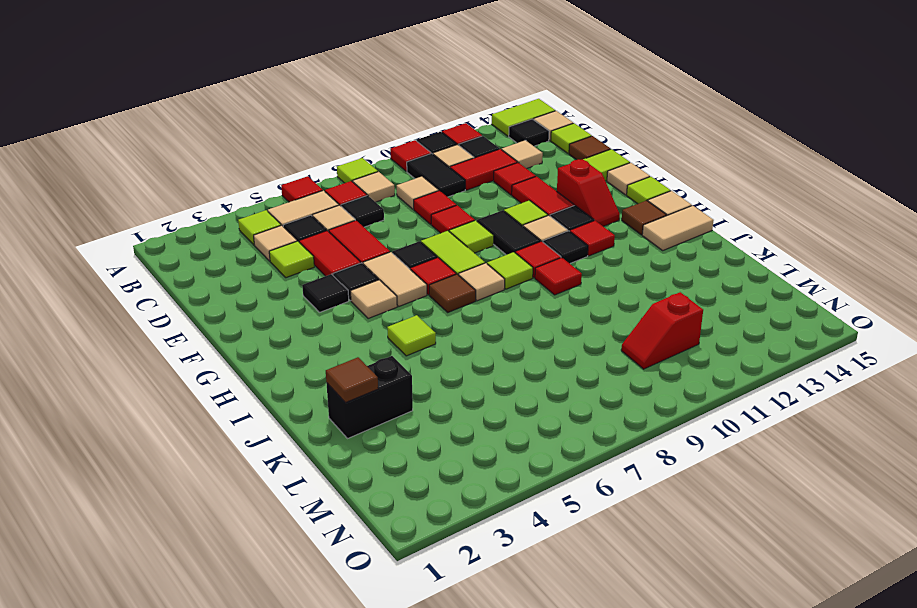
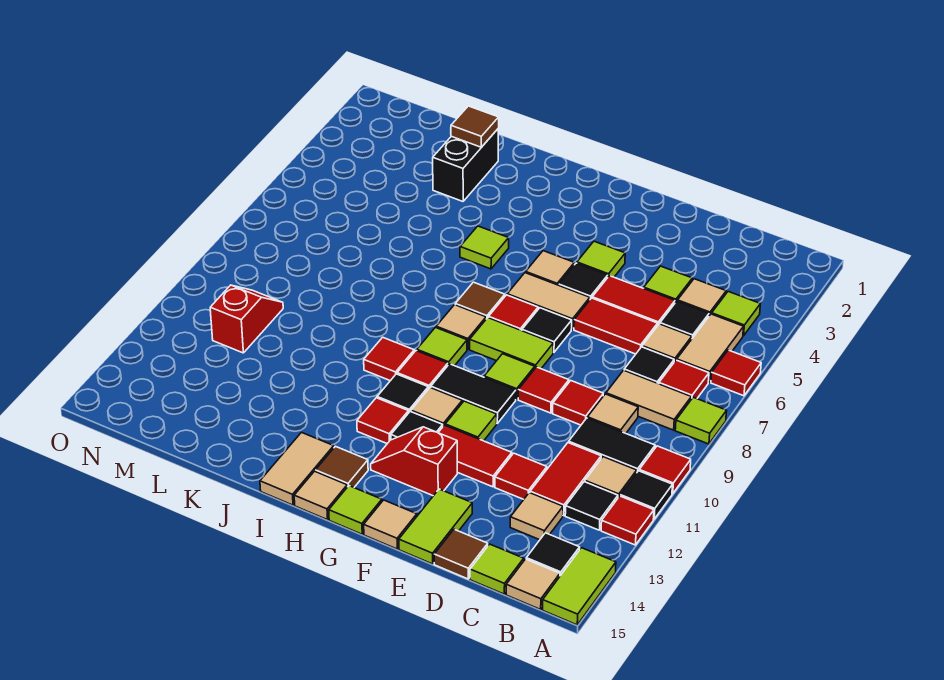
tan tile B8 level 1 -> tan tile B8:C8 level 1
black tile F4 level 1 -> lime tile F4 level 1

